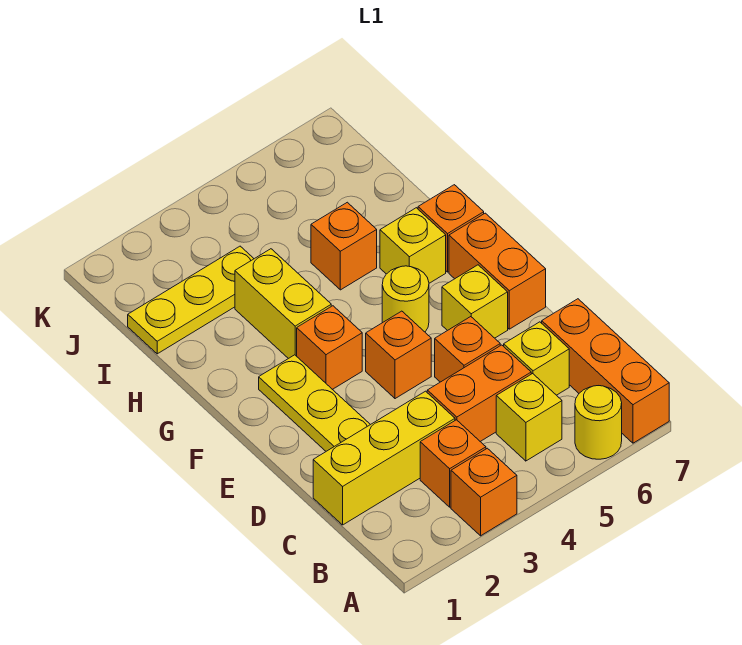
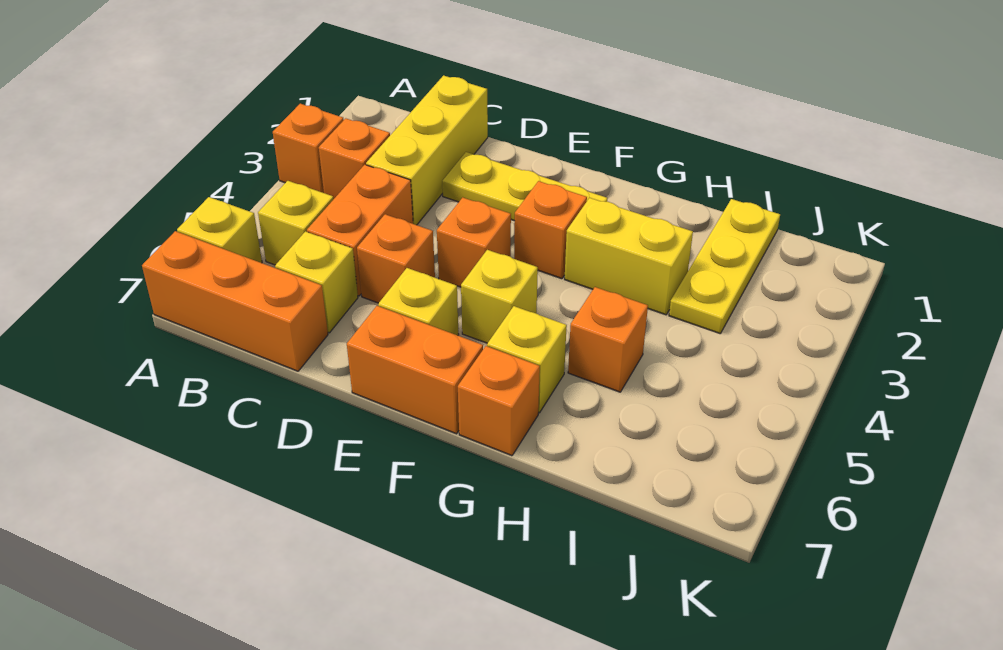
yellow round brick A6 level 1 -> yellow brick A6 level 1
yellow round brick F5 level 1 -> yellow brick F5 level 1

